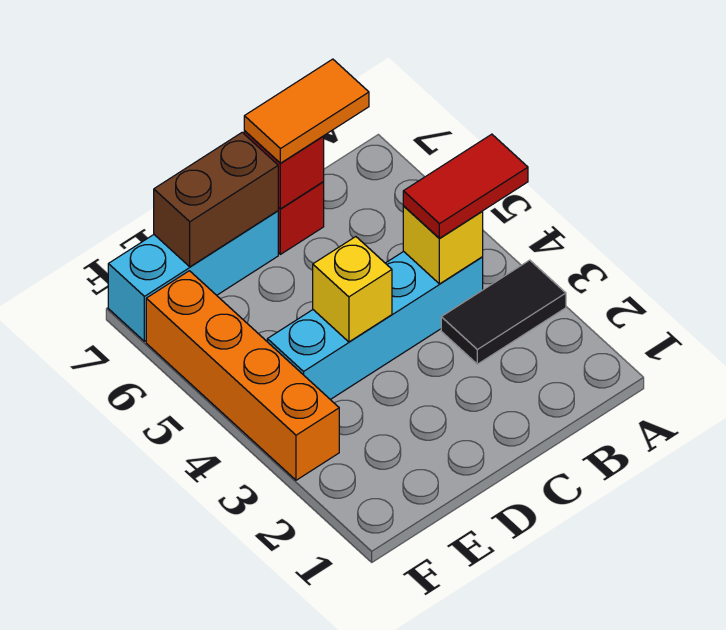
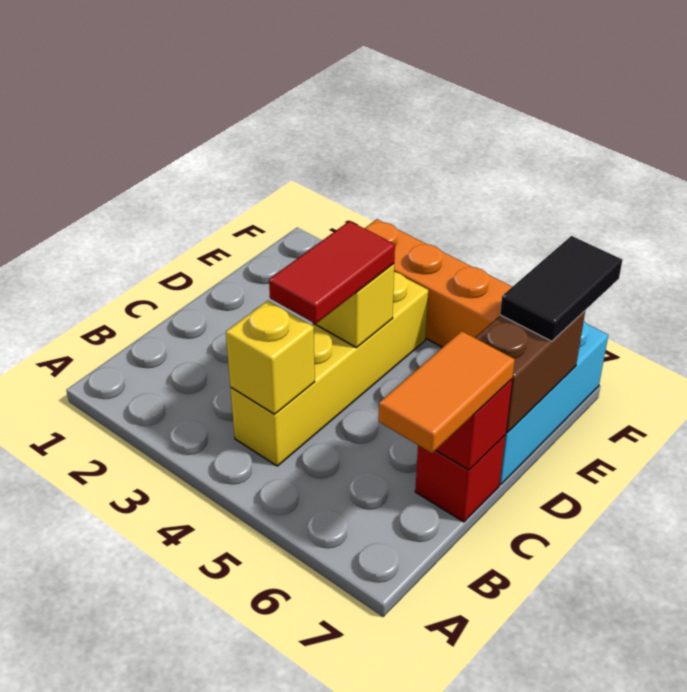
black tile A3:B3 level 1 -> black tile E7:F7 level 3
red tile A4:B4 level 3 -> red tile C4:D4 level 3
cyan brick B4:E4 level 1 -> yellow brick B4:E4 level 1

